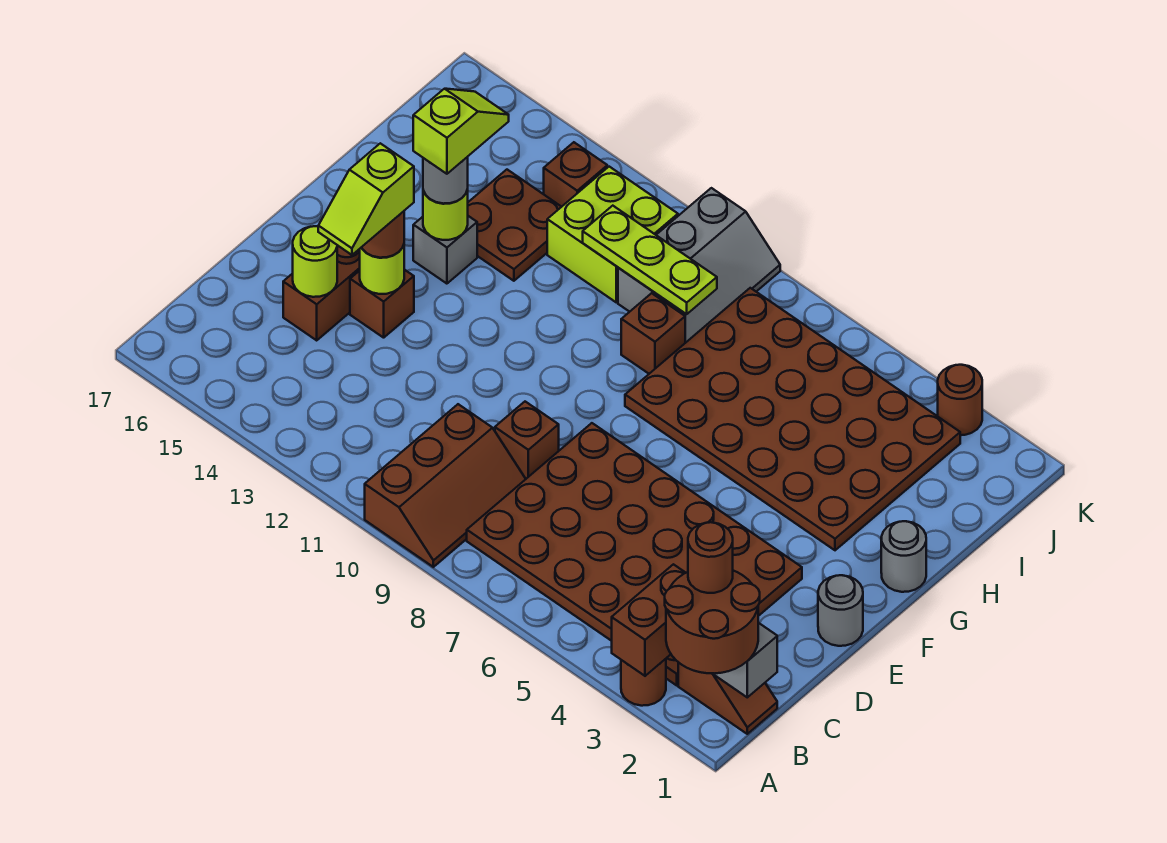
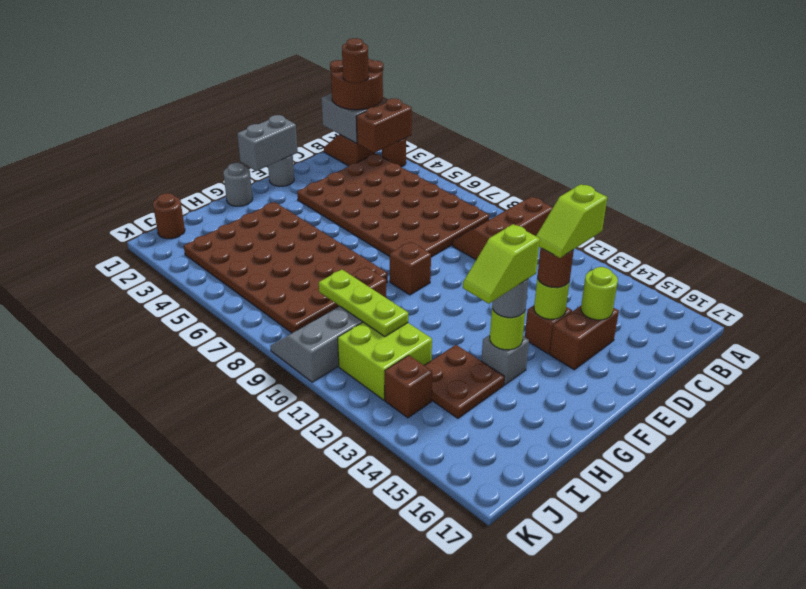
brown brick D9 level 1 -> brown brick F9 level 1
lime slope D14:E14 level 4 top E -> lime slope D14:E14 level 4 top D
none -> grey brick E1:F1 level 2
brown round brick K3 level 1 -> brown round brick J1 level 1

